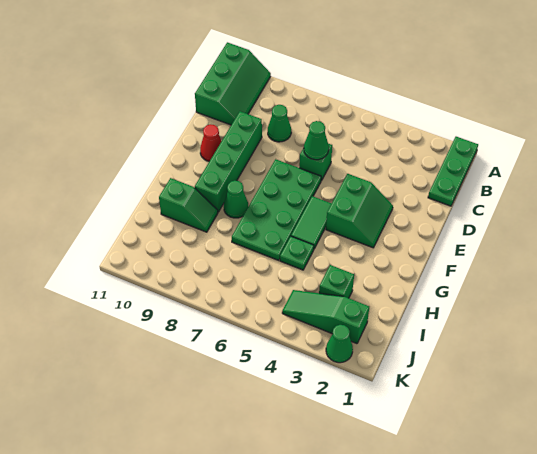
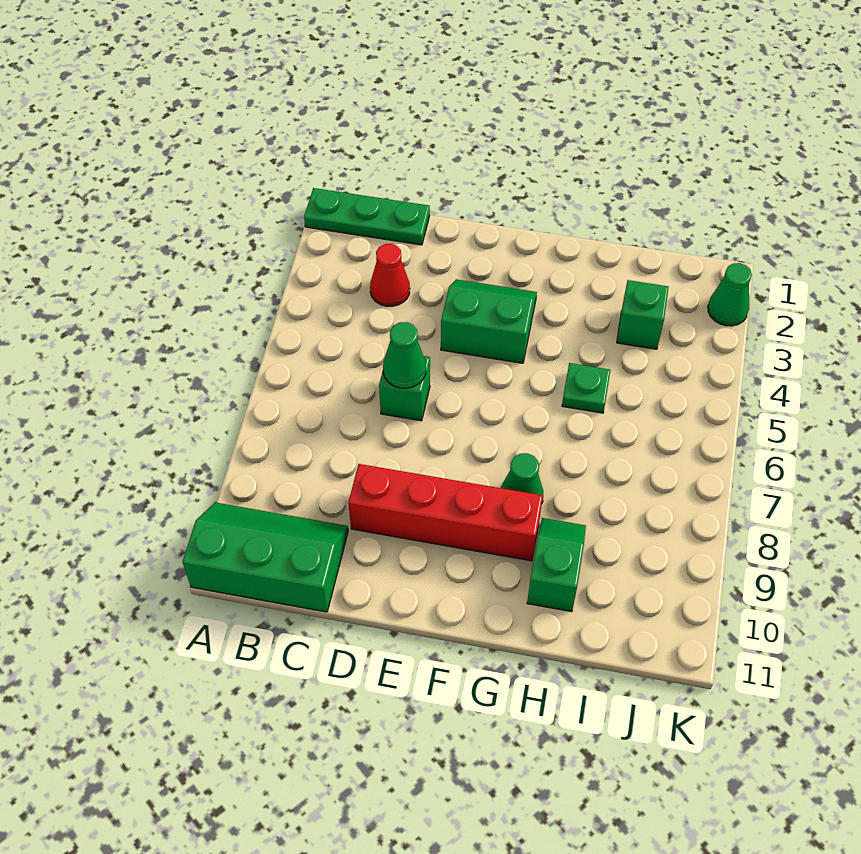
green cone C8 level 1 -> none
green brick D9:G9 level 1 -> red brick D9:G9 level 1
green plate E6:H7 level 1 -> none
red cone E10 level 1 -> red cone C3 level 1
green tile F5:G5 level 1 -> none
green slope J2:J4 level 1 top 2 -> none

